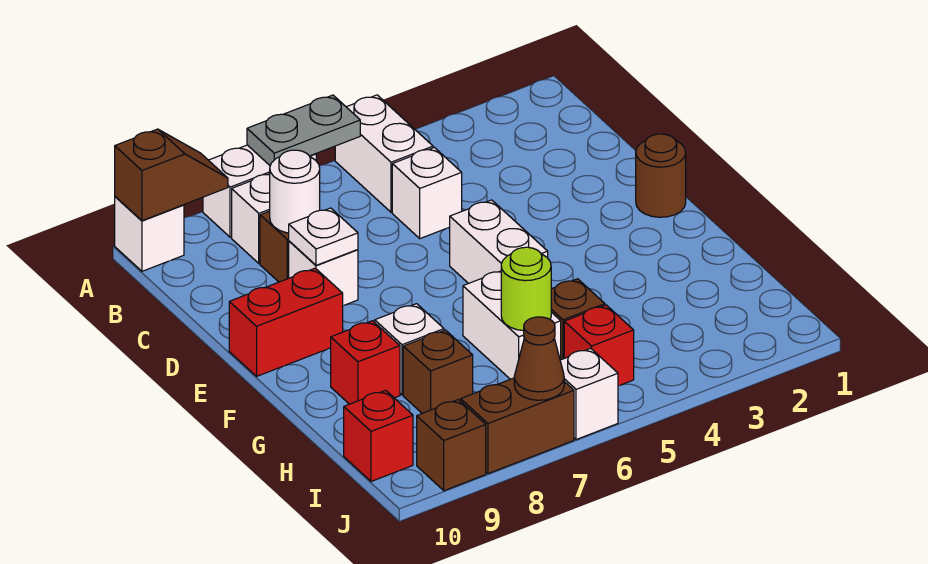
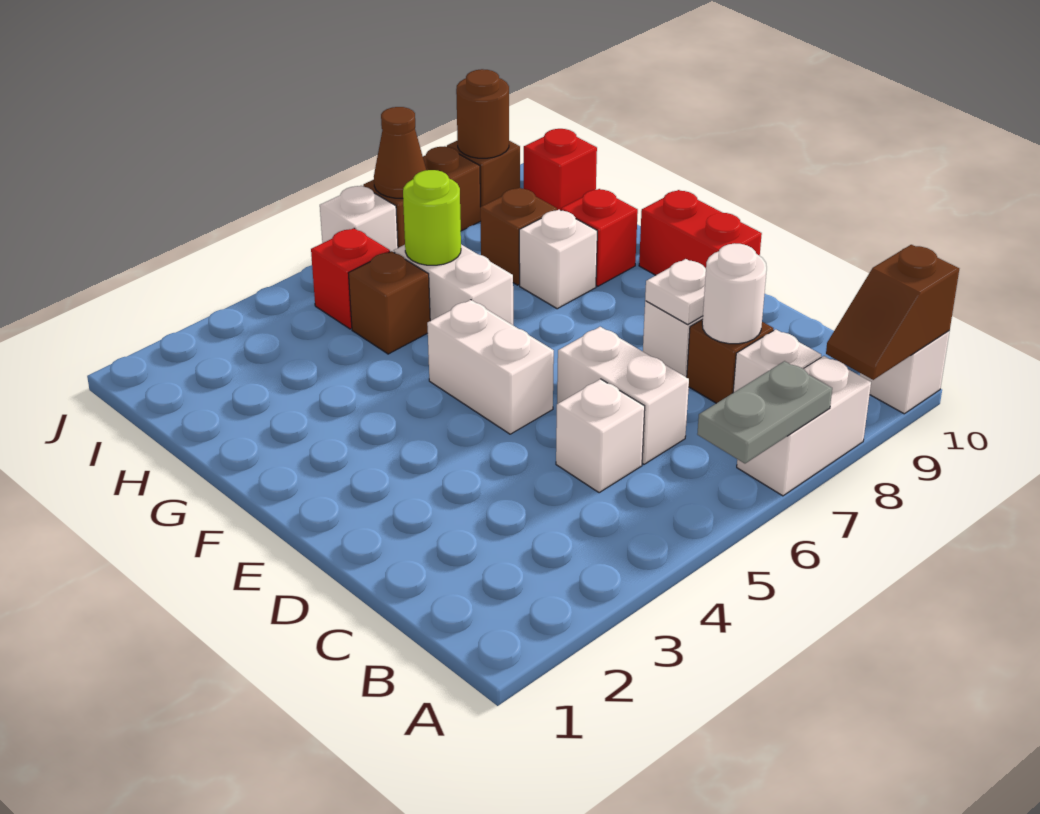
white brick A5:B5 level 1 -> white brick C6:D6 level 1
brown round brick E1 level 1 -> brown round brick J9 level 2
red brick E9:E10 level 1 -> red brick E10:F10 level 1

